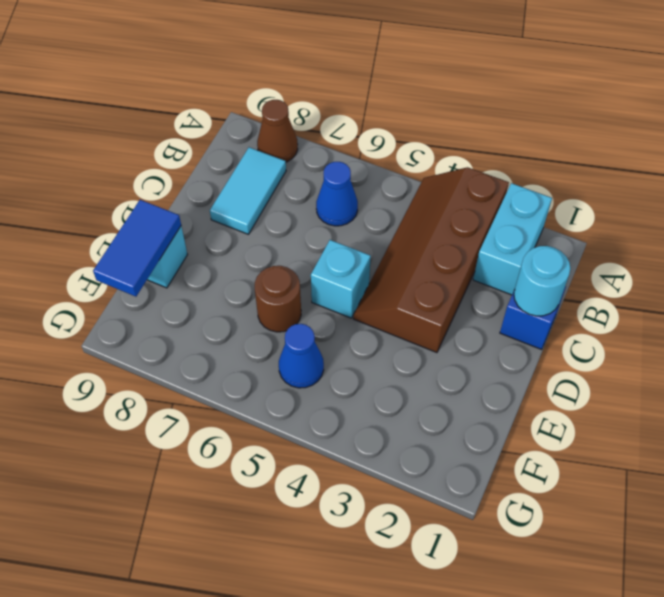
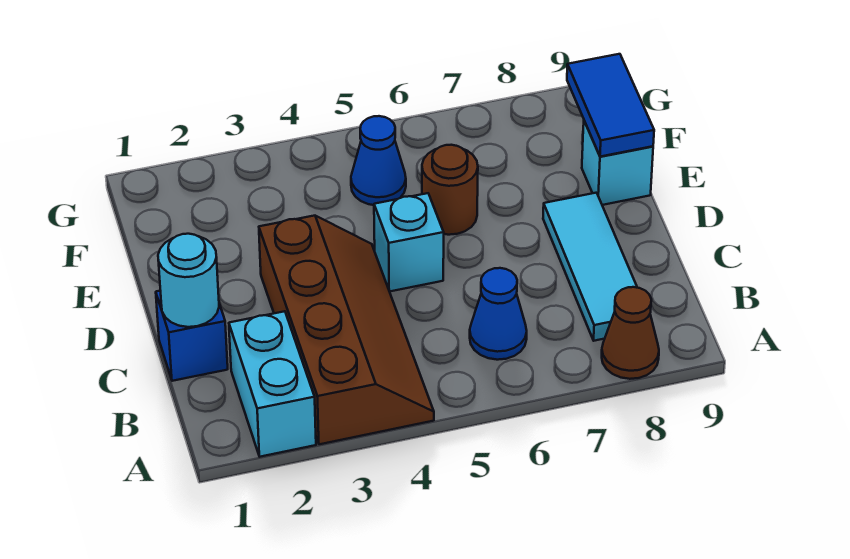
cyan tile B8:C8 level 1 -> cyan tile B8:D8 level 1

